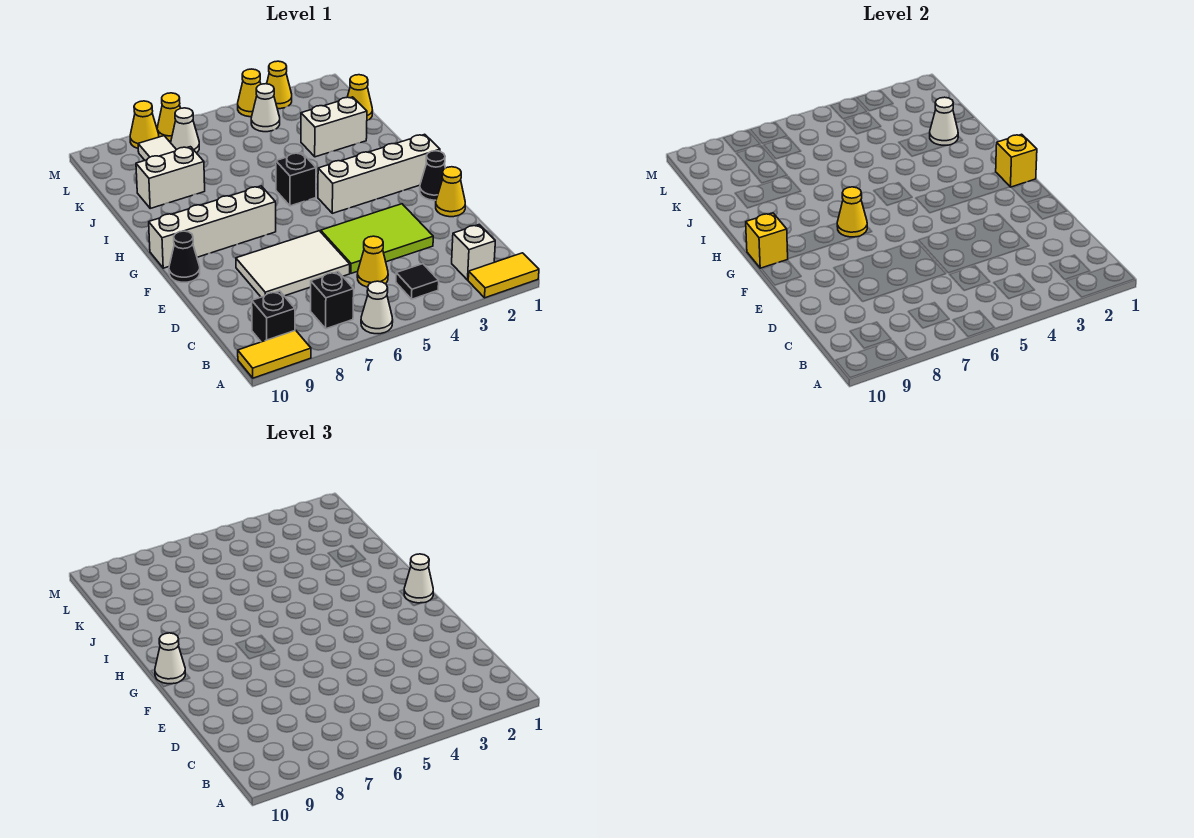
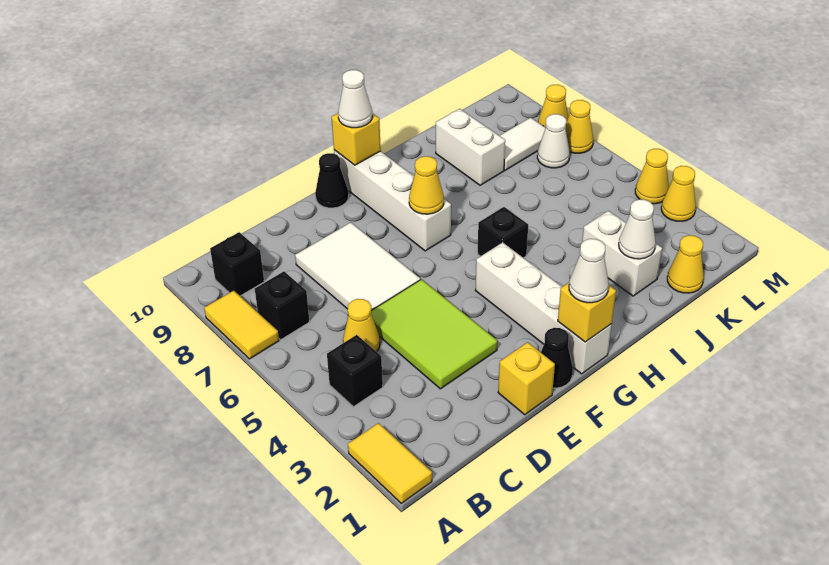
white cone A6 level 1 -> none
yellow tile A9:A10 level 1 -> yellow tile A7:A8 level 1
white brick B2 level 1 -> none
black tile B4 level 1 -> black brick B4 level 1
yellow cone E1 level 1 -> yellow brick E1 level 1
white cone L4 level 1 -> none

